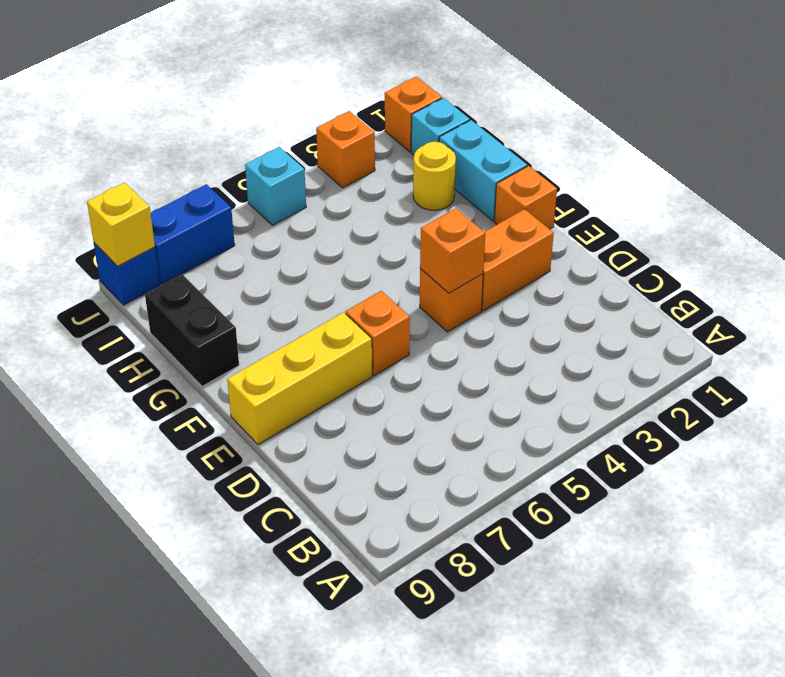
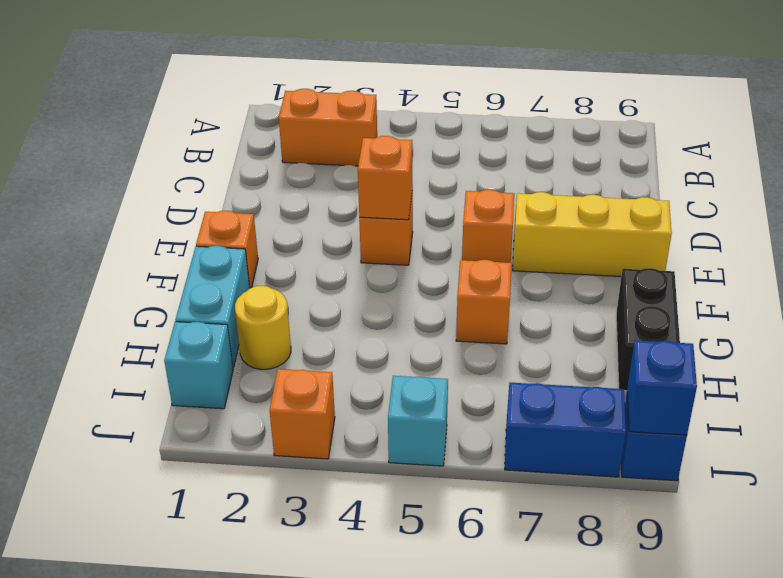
orange brick E2:E3 level 1 -> orange brick B2:B3 level 1
orange brick J1 level 1 -> orange brick G6 level 1
yellow brick J9 level 2 -> blue brick J9 level 2

